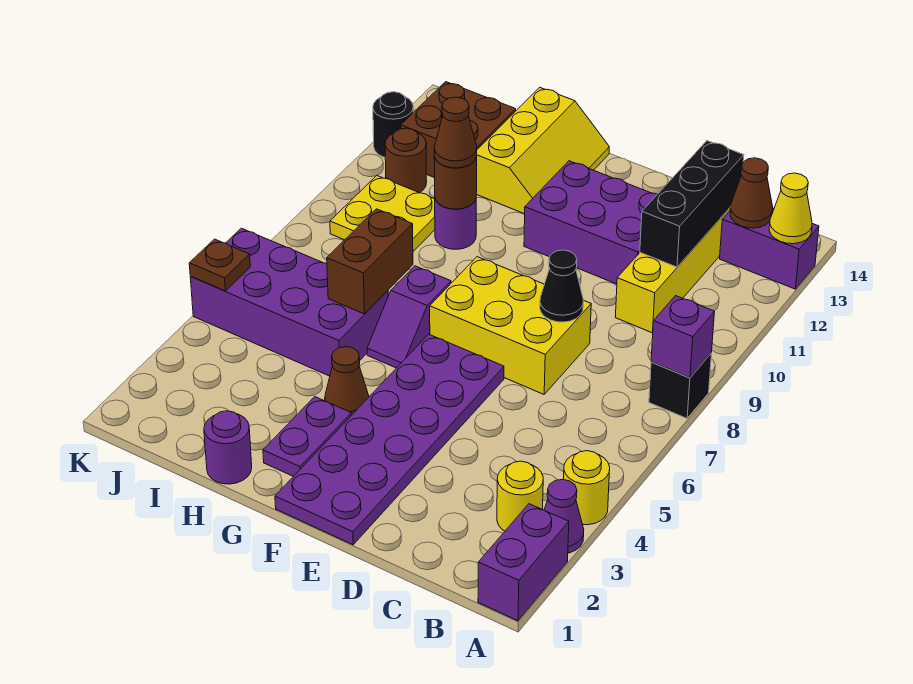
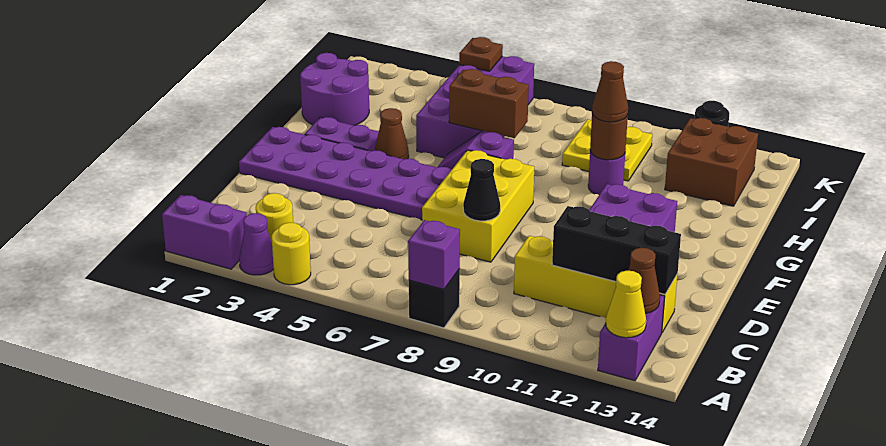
yellow slope G12:H14 level 1 top H -> none
purple round brick H1 level 1 -> purple round brick H1:I2 level 1
brown round brick J11 level 1 -> none

